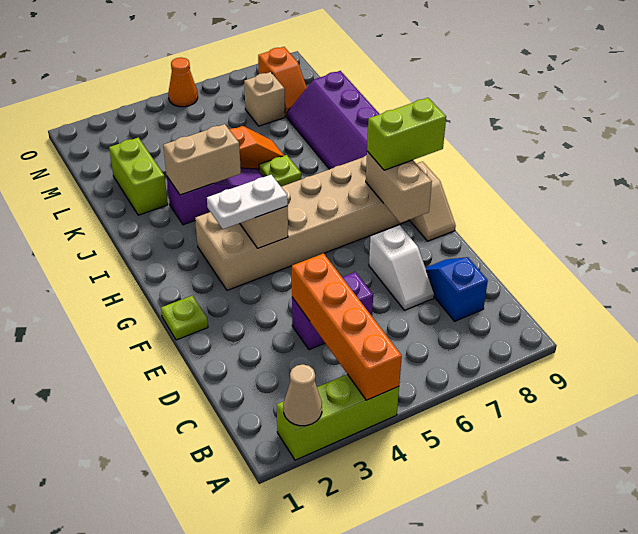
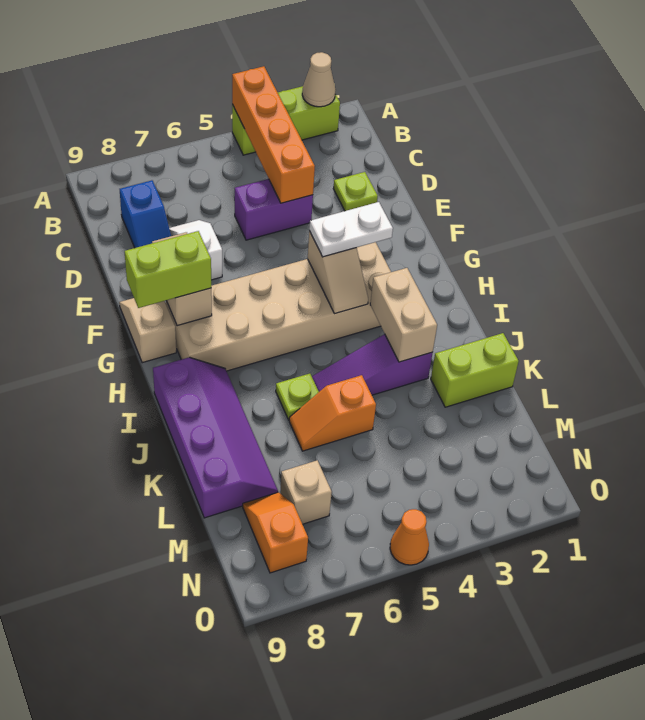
lime plate F1 level 1 -> lime plate D2 level 1
tan brick J3:J4 level 2 -> tan brick I3:J3 level 2
lime brick K2:L2 level 1 -> lime brick K1:K2 level 1

